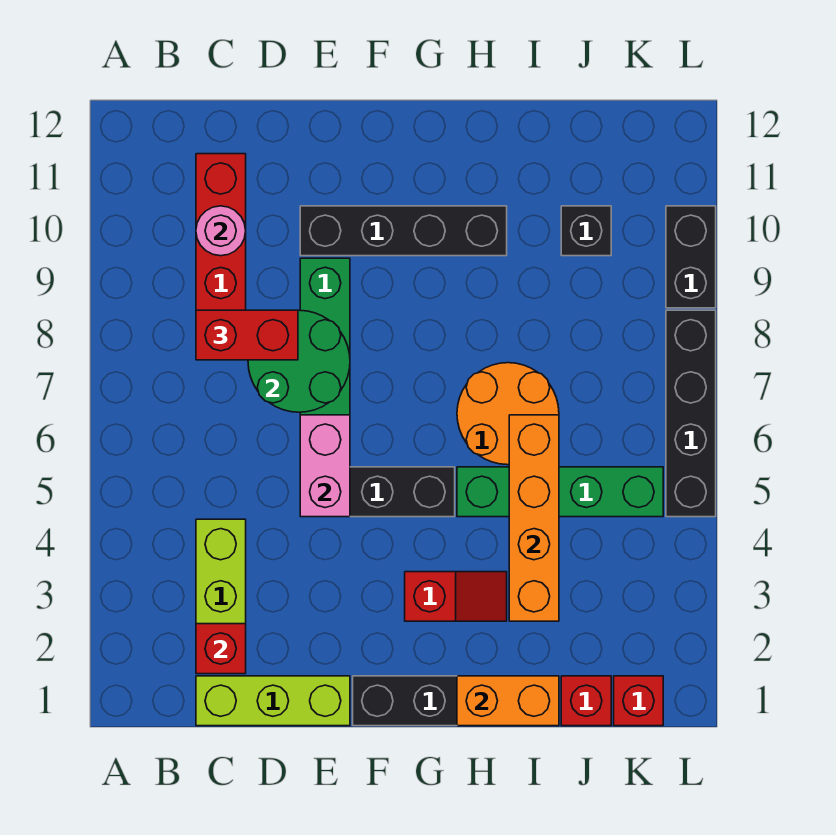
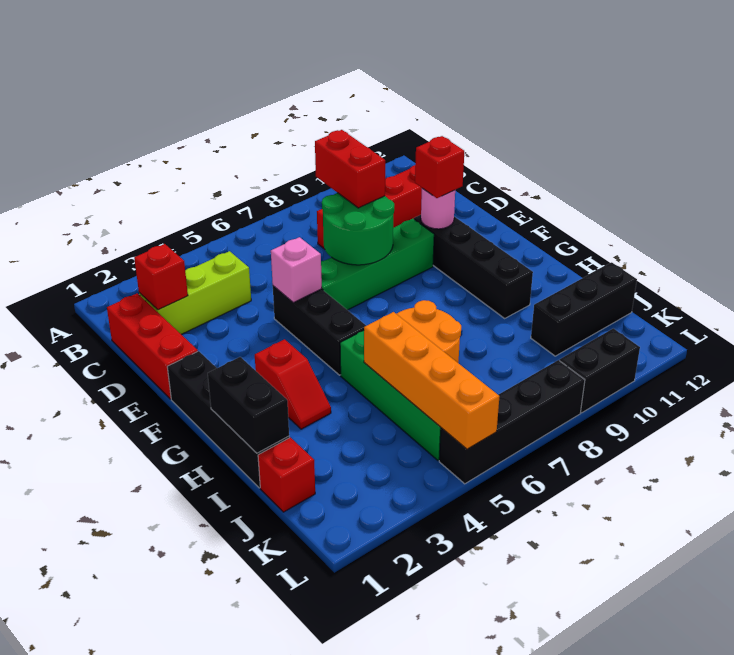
lime brick C1:E1 level 1 -> red brick C1:E1 level 1
pink round brick C10 level 2 -> pink round brick E10 level 2
pink brick E5:E6 level 2 -> pink brick E5 level 2
orange brick H1:I1 level 2 -> black brick H1:I1 level 2
orange brick I3:I6 level 2 -> orange brick I5:L5 level 2
black brick J10 level 1 -> black brick J10:J12 level 1
red brick K1 level 1 -> red brick E10 level 3

